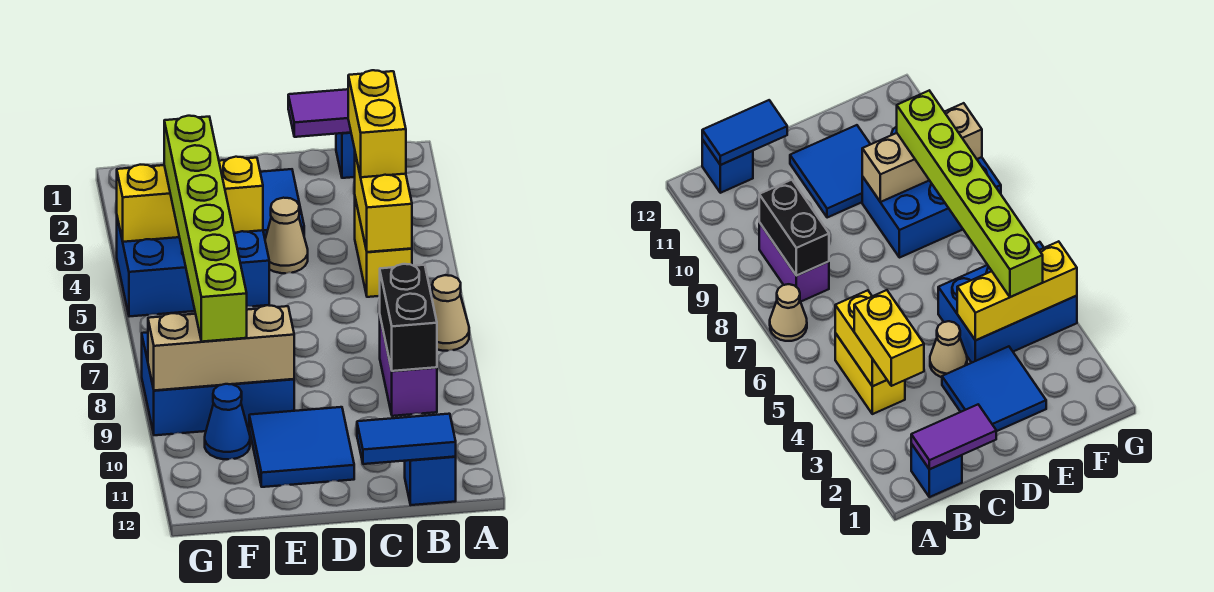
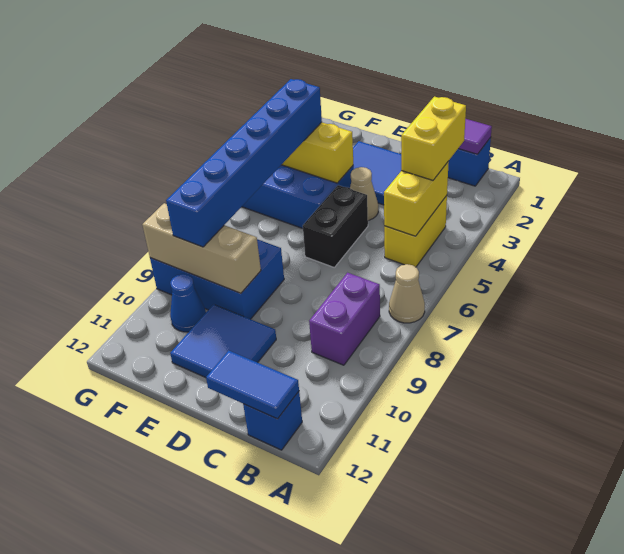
black brick B8:B9 level 2 -> black brick D5:D6 level 1
lime brick F4:F9 level 3 -> blue brick F4:F9 level 3

